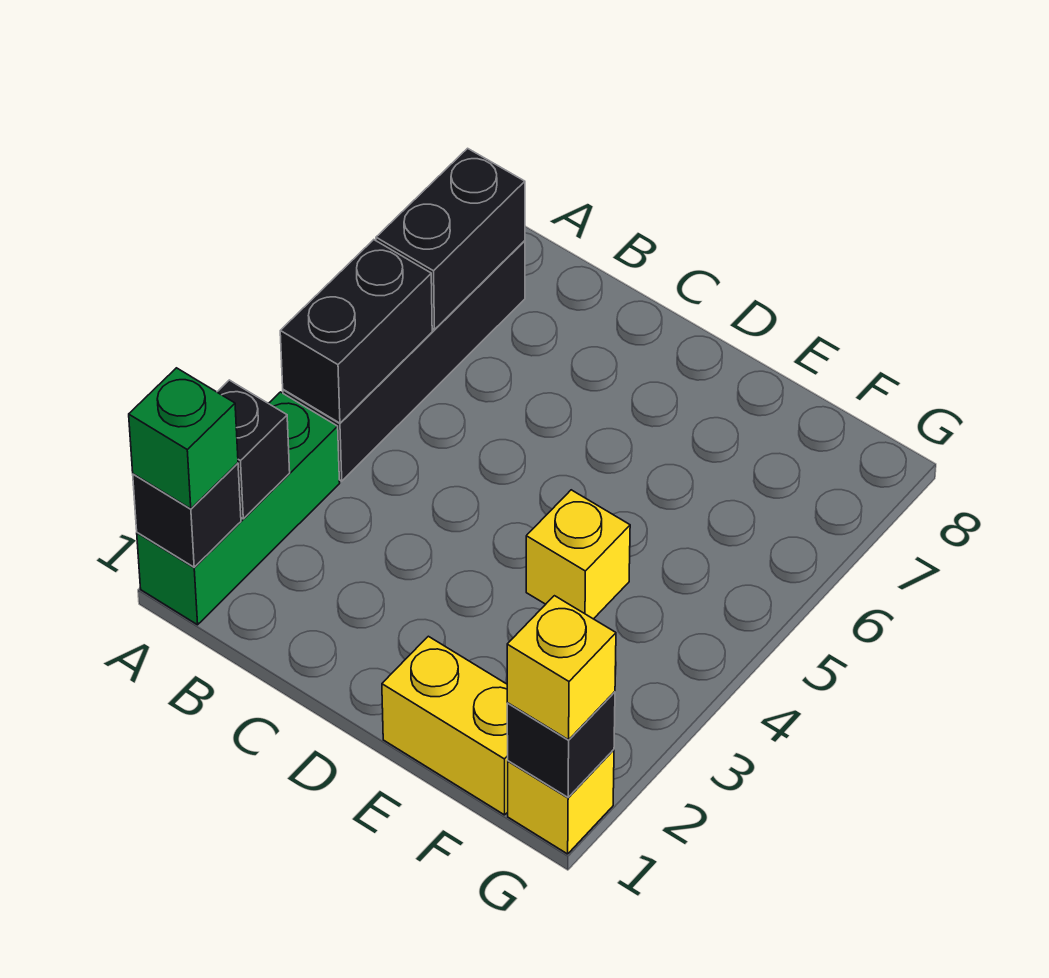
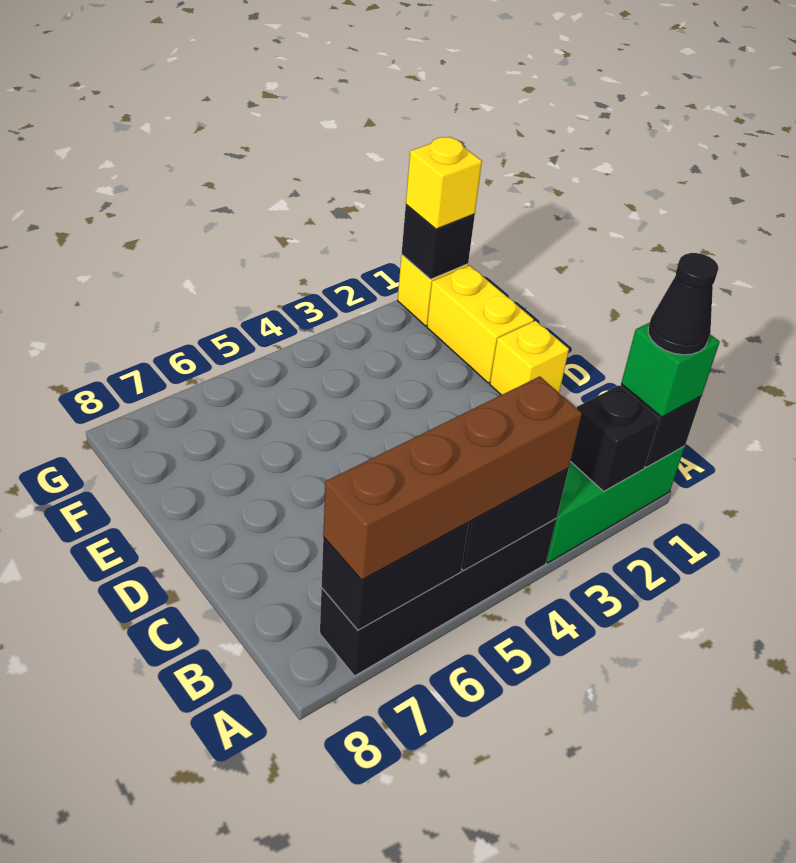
none -> black cone A1 level 4
none -> brown brick A4:A7 level 3
yellow brick E4 level 1 -> yellow brick D1 level 1

